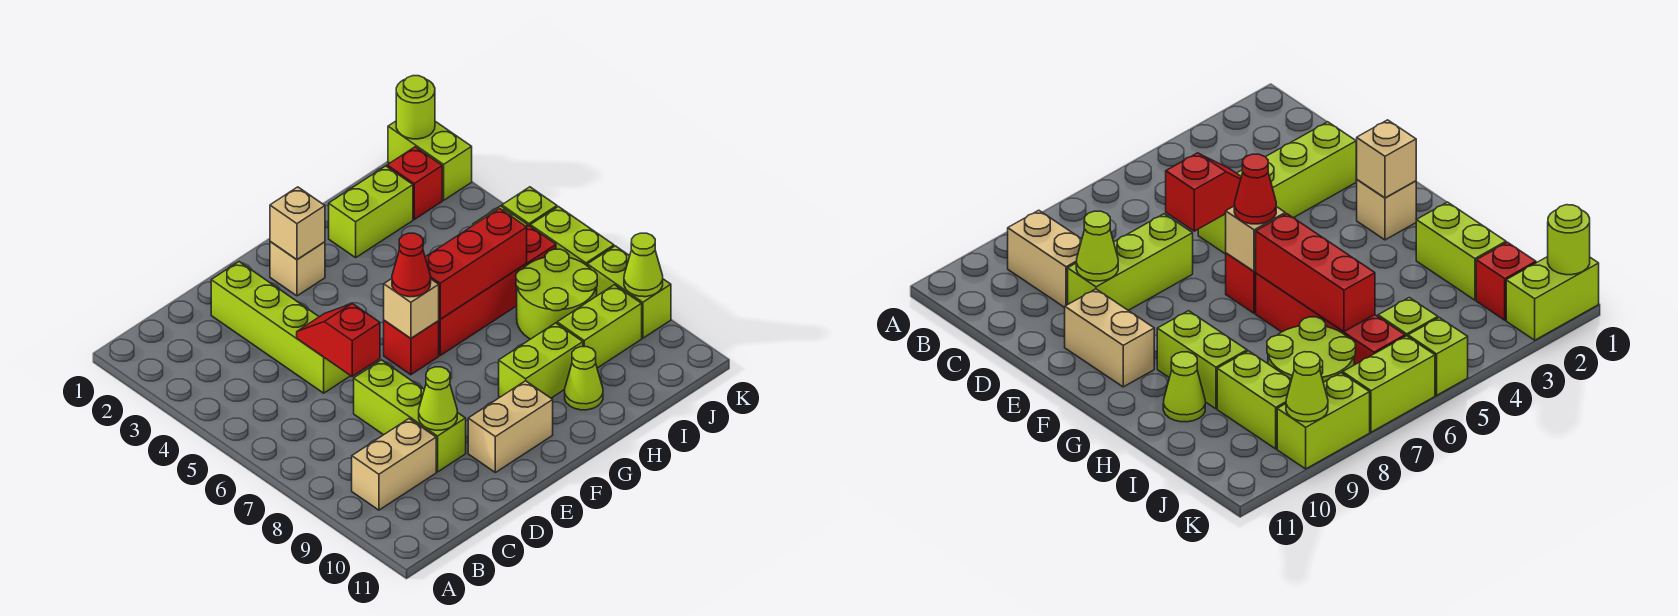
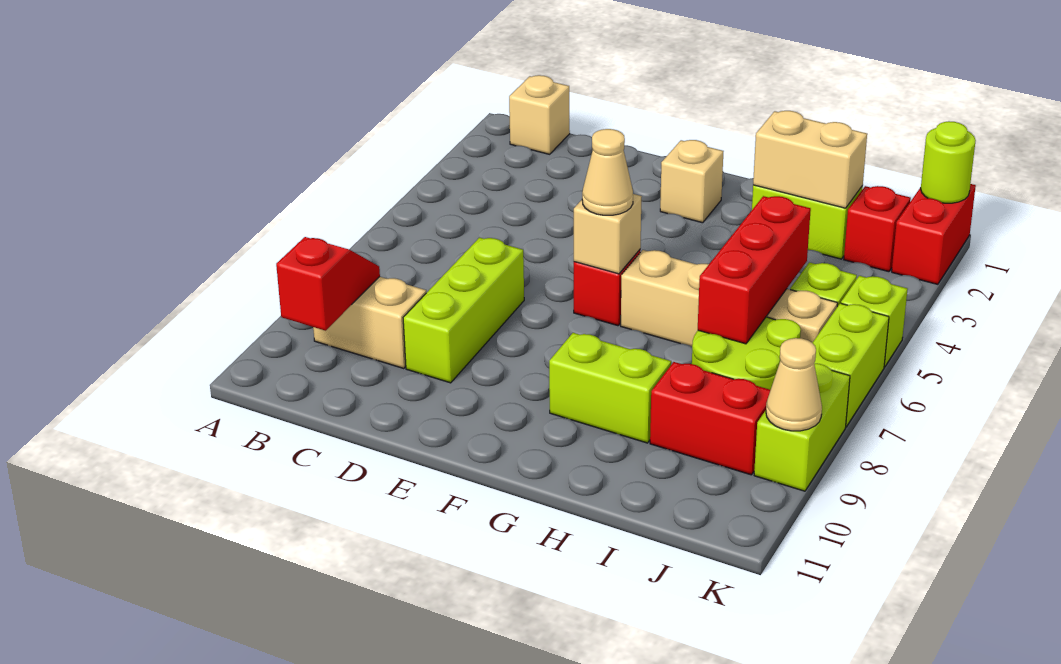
lime brick D2:D5 level 1 -> none
red slope D5:D6 level 2 top 6 -> red slope B9:B10 level 2 top 10
lime cone D9 level 2 -> none
tan brick E10:F10 level 1 -> tan brick H2:I2 level 2
tan brick F2 level 2 -> tan brick B1 level 1
red cone F6 level 3 -> tan cone F6 level 3
red brick G6:J6 level 1 -> tan brick G6:J6 level 1
red brick G6:I6 level 2 -> red brick I5:I7 level 2
lime cone H10 level 1 -> none
lime brick I9:J9 level 1 -> red brick I9:J9 level 1
lime brick K1:K2 level 1 -> red brick K1:K2 level 1
lime cone K9 level 2 -> tan cone K9 level 2

